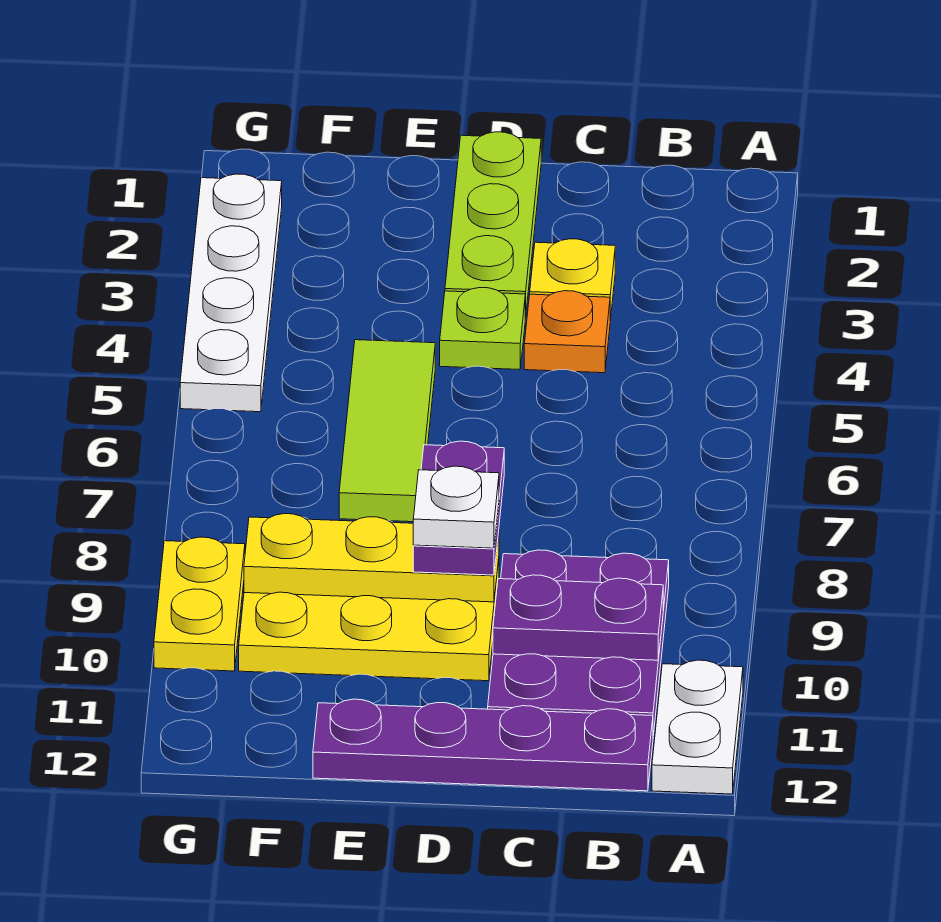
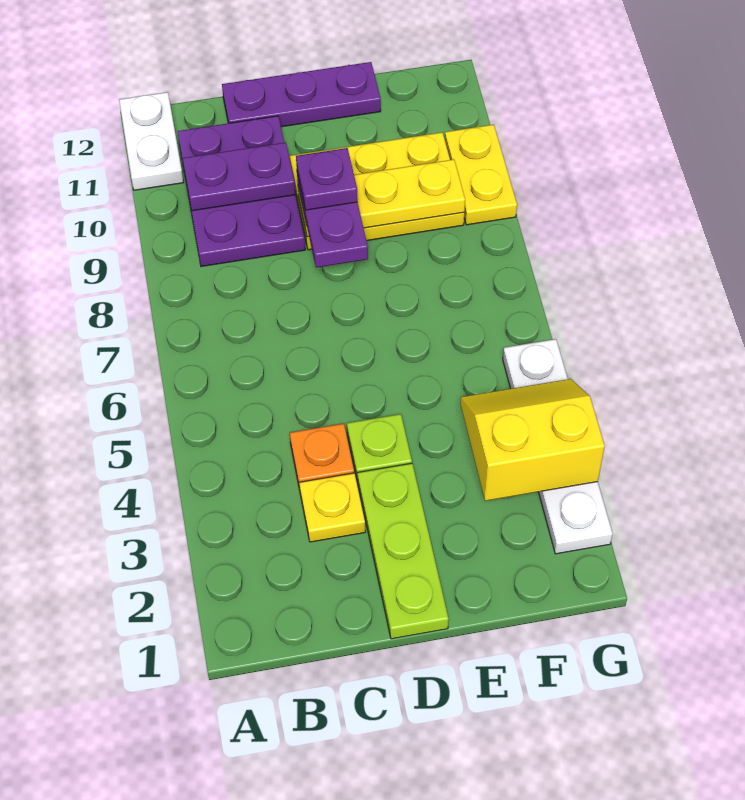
purple plate B12:E12 level 1 -> purple plate C12:E12 level 1
white plate D9 level 4 -> purple plate D9 level 4
lime tile E5:E7 level 1 -> none
none -> yellow slope F3:G4 level 2 top 3

